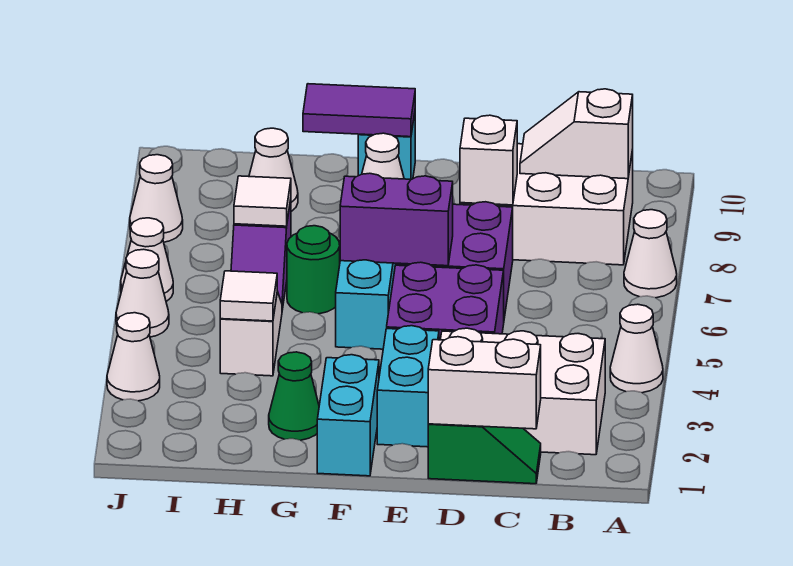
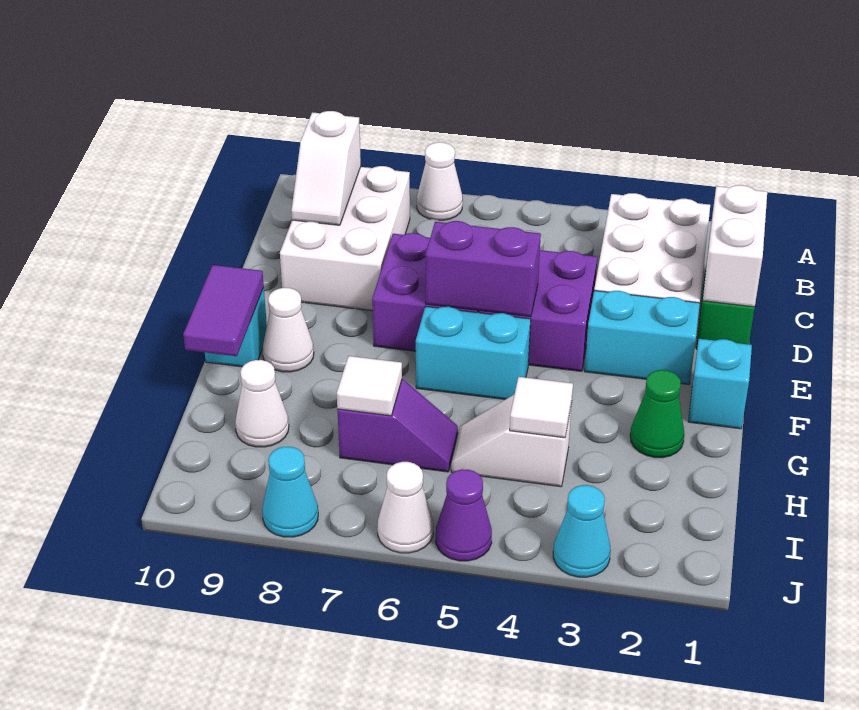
white cone A4 level 1 -> none
white brick D8 level 2 -> none
purple brick E6:F6 level 2 -> purple brick E5:E6 level 2
cyan brick F1:F2 level 1 -> cyan brick F1 level 1
green round brick G6 level 1 -> none
white cone J3 level 1 -> cyan cone J3 level 1
white cone J5 level 1 -> purple cone J5 level 1
white cone J8 level 1 -> cyan cone J8 level 1

